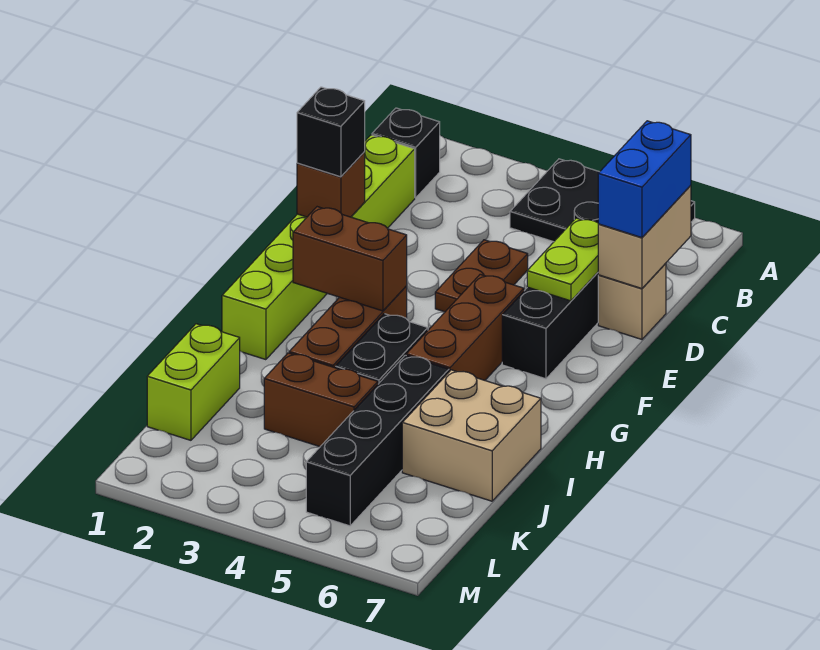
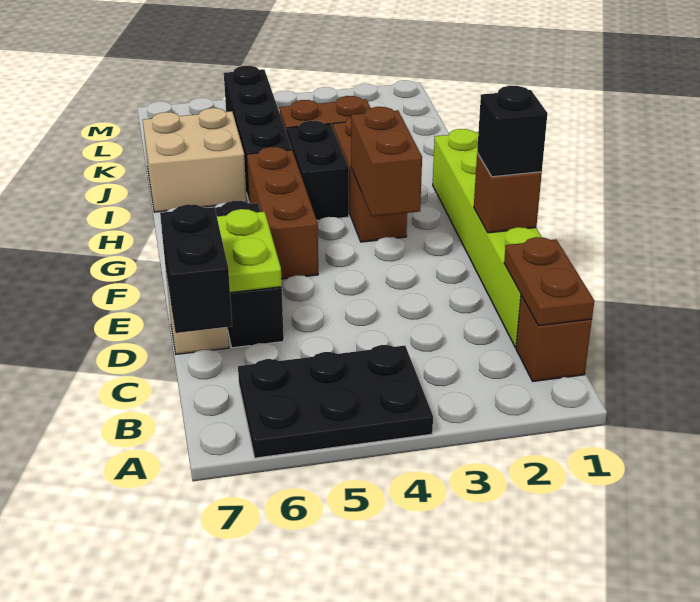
black brick B1 level 1 -> brown brick B1 level 1
tan brick C7:D7 level 2 -> black brick C7:D7 level 2
blue brick C7:D7 level 3 -> none
brown plate D4:E4 level 1 -> brown plate B1:C1 level 2
brown brick G2:G3 level 2 -> brown brick F3:G3 level 2
lime brick J1:K1 level 1 -> none

